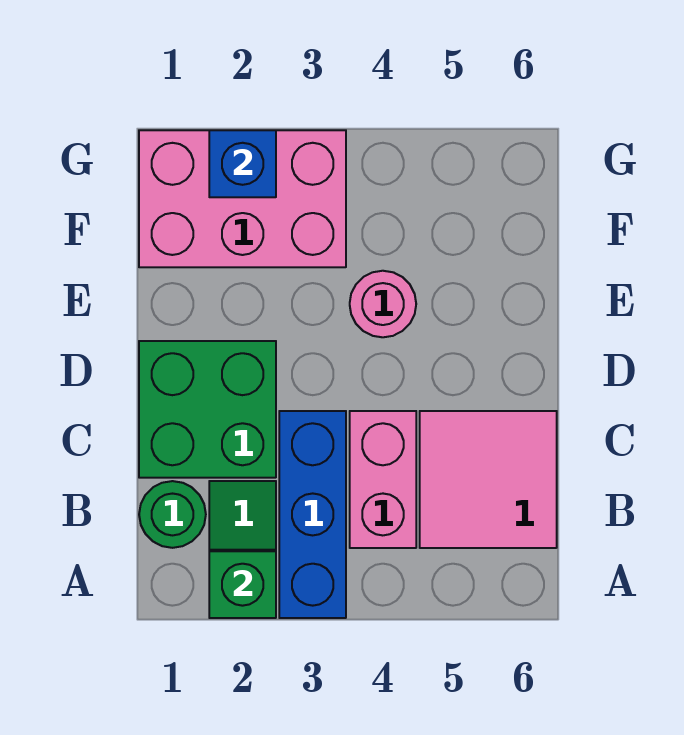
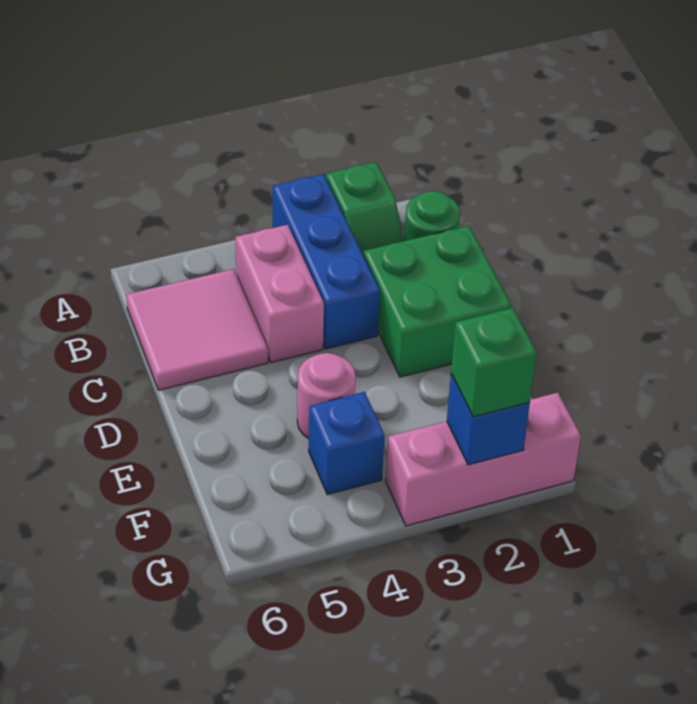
green brick A2 level 2 -> green brick G2 level 3
pink brick F1:G3 level 1 -> pink brick G1:G3 level 1
none -> blue brick F4 level 1

